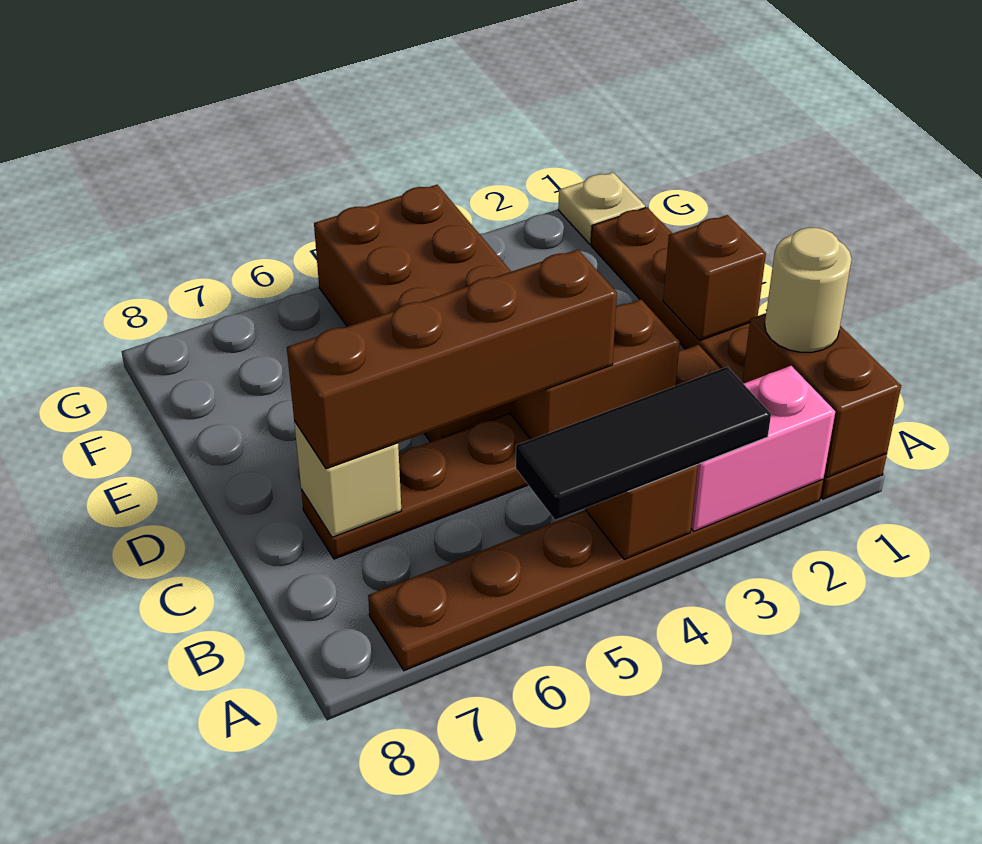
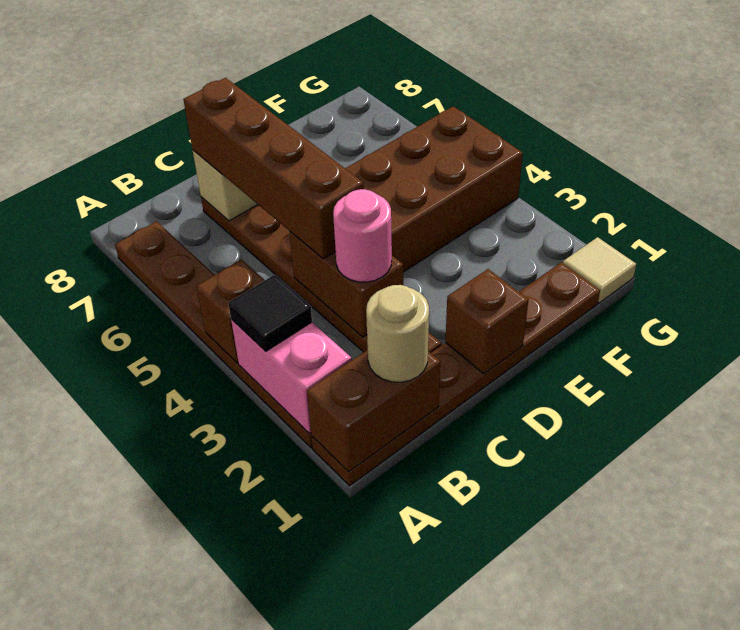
black tile A3:A5 level 3 -> black tile A3 level 3
none -> pink round brick C3 level 3
tan plate G1 level 1 -> tan tile G1 level 1

